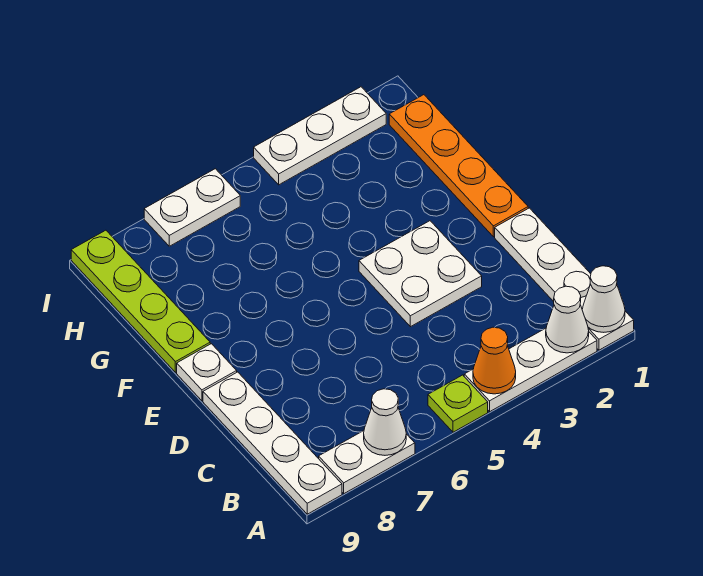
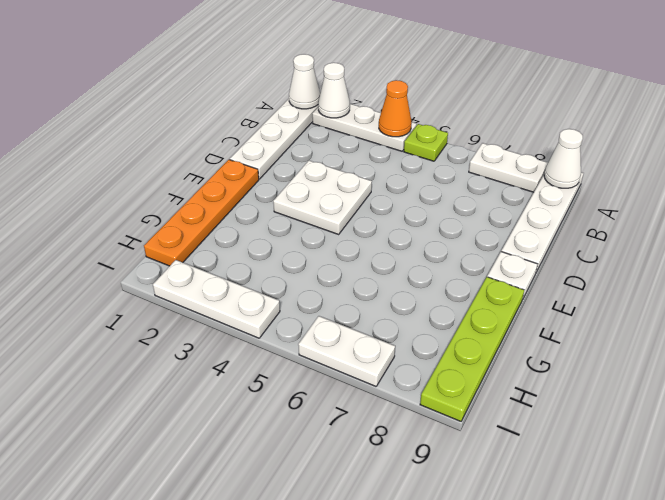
white cone A7 level 2 -> white cone A9 level 2

